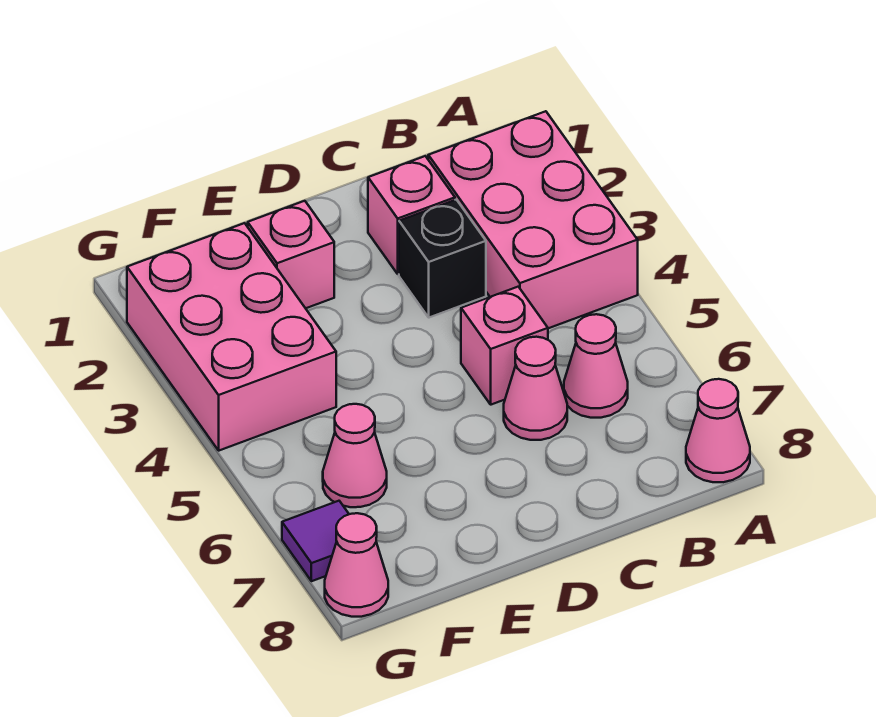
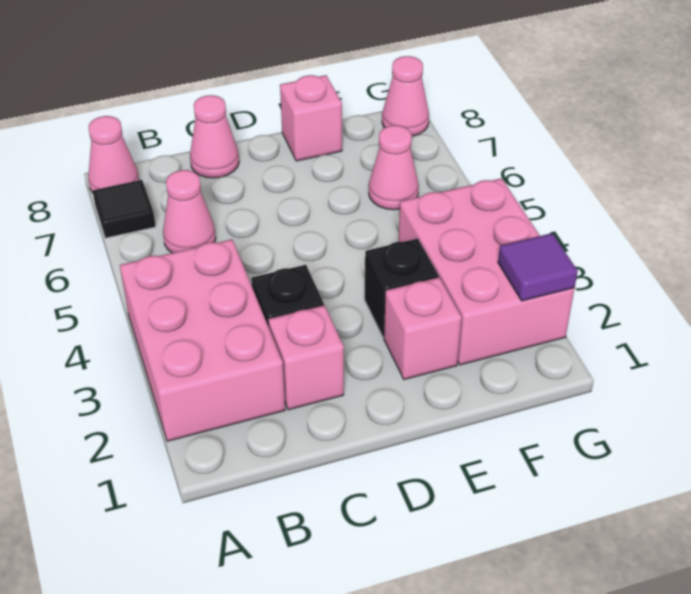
none -> black tile A7 level 1
pink brick C5 level 1 -> pink brick E8 level 1
pink cone C6 level 1 -> pink cone C8 level 1
none -> black brick E3 level 1
purple tile G7 level 1 -> purple tile G2 level 2

